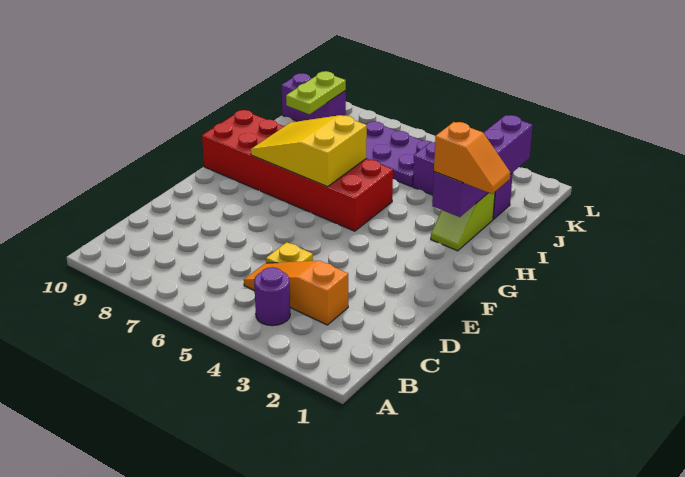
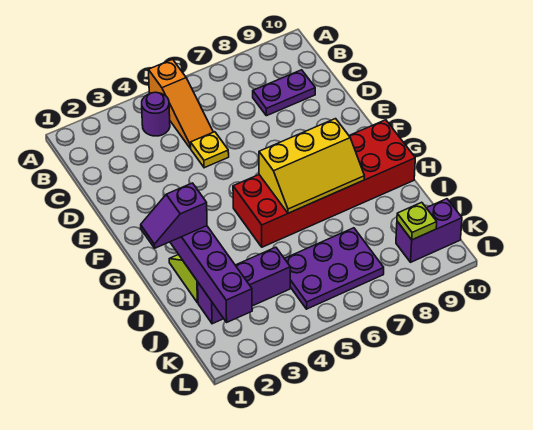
orange slope C3:C5 level 1 top 3 -> orange slope A5:C5 level 1 top A
none -> purple plate C8:C9 level 1
yellow slope G6:H8 level 2 top 6 -> yellow slope G6:H8 level 2 top G
orange slope H1:H2 level 3 top 2 -> purple slope H1:H2 level 3 top 2
lime plate J9:K9 level 2 -> lime plate K9 level 2

